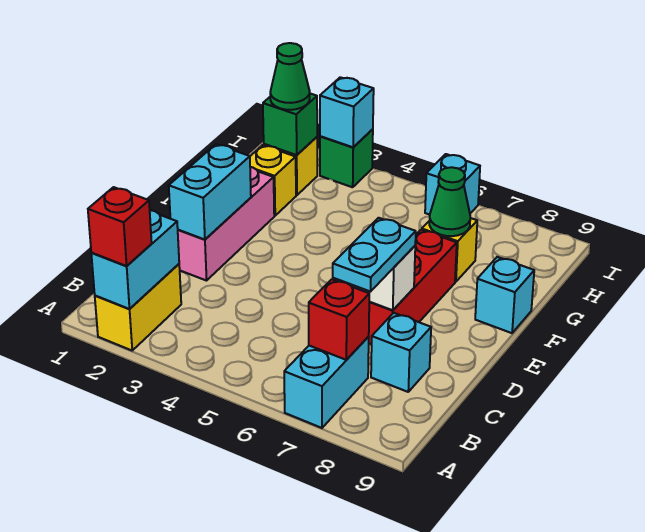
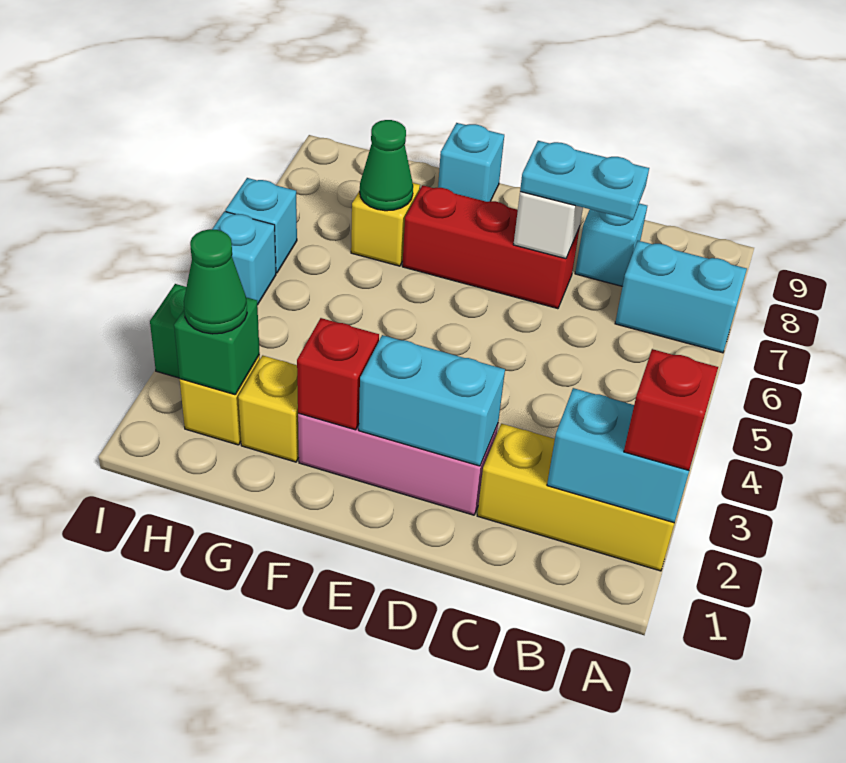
yellow brick A2:B2 level 1 -> yellow brick A2:C2 level 1
red brick B7 level 2 -> red brick F2 level 2
cyan brick I3 level 2 -> cyan brick I5 level 1

